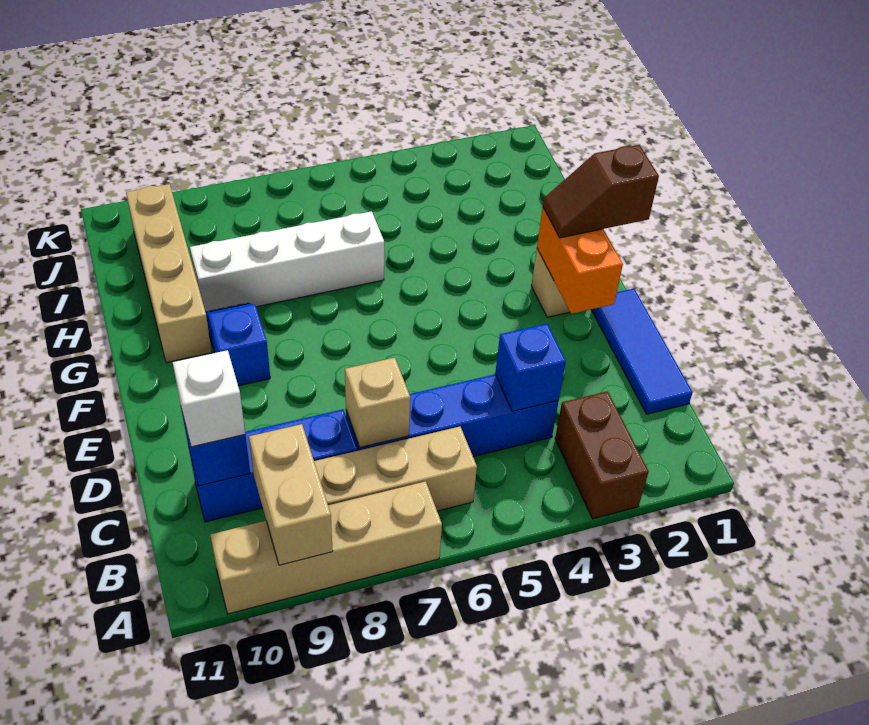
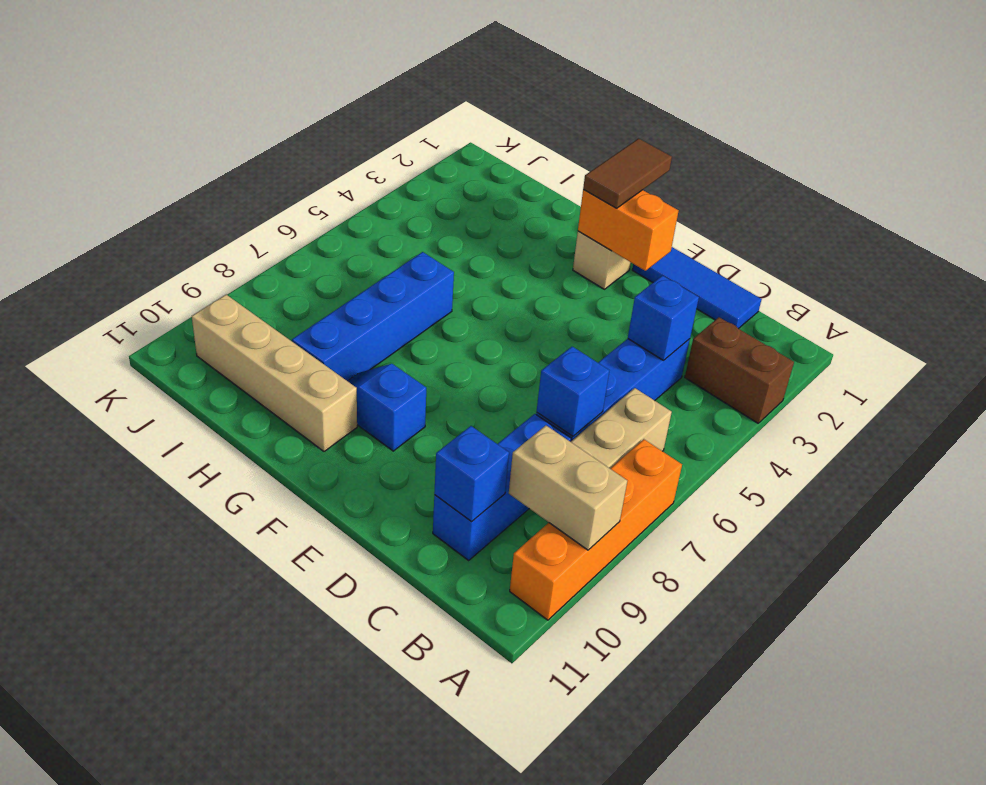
tan brick A7:A10 level 1 -> orange brick A7:A10 level 1
tan brick C7 level 2 -> blue brick C7 level 2
white brick C10 level 3 -> none
brown slope F1:F2 level 3 top 1 -> brown tile F1:F2 level 3
white brick H6:H9 level 1 -> blue brick H6:H9 level 1

